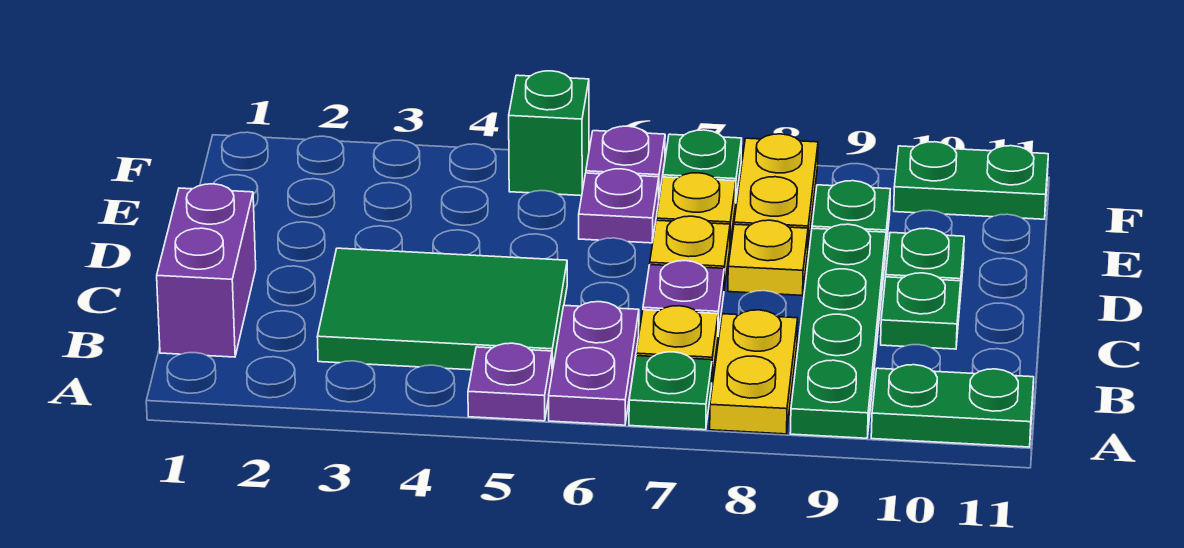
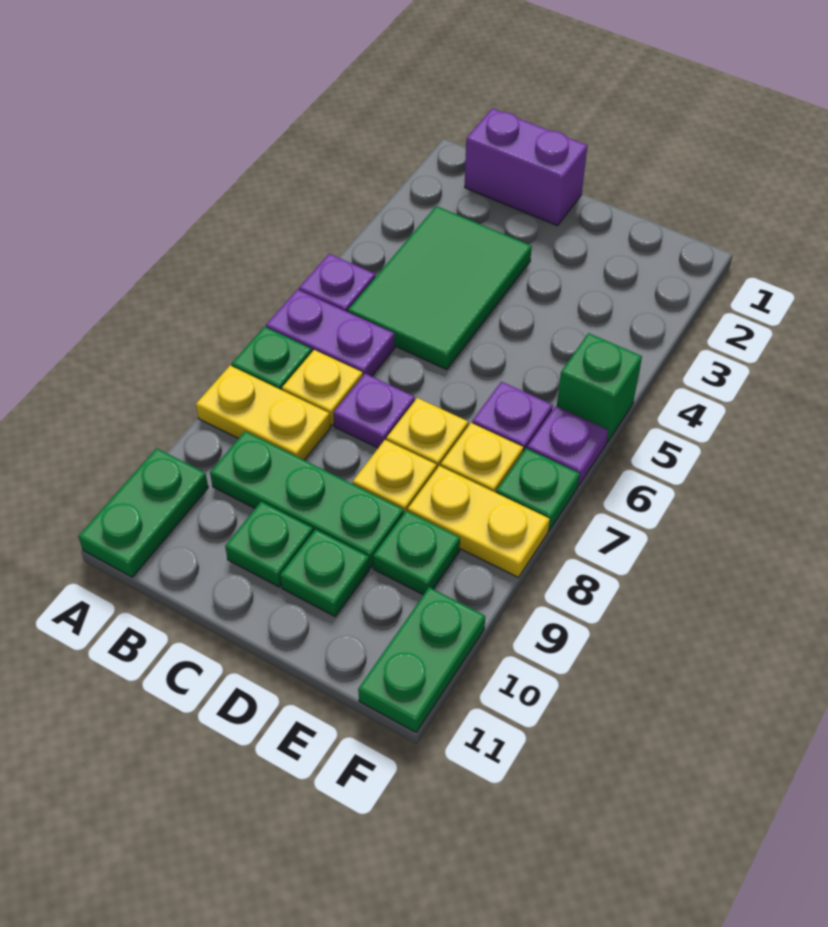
green plate A9:D9 level 1 -> green plate B9:D9 level 1

